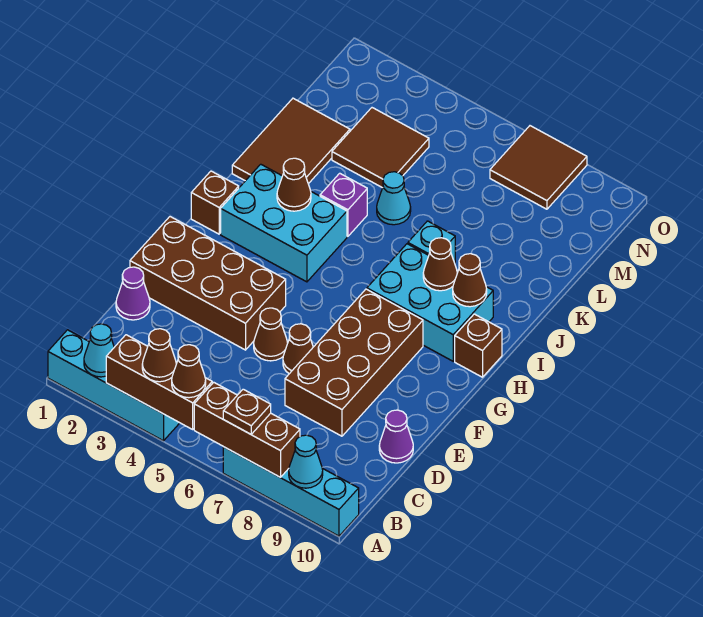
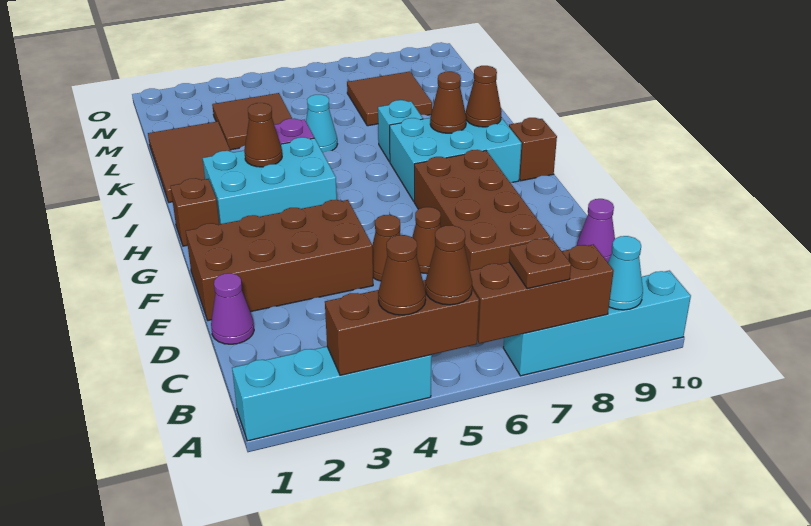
cyan cone A2 level 2 -> none
brown tile N7:O8 level 1 -> brown tile L7:M8 level 1

